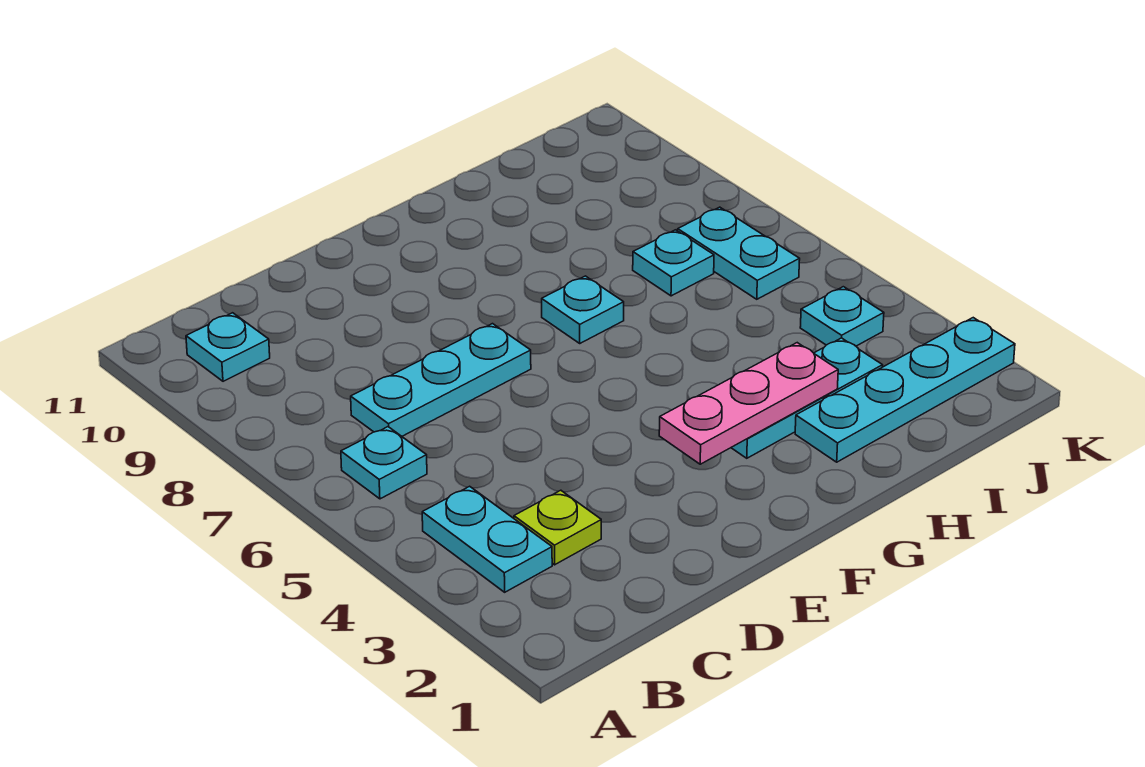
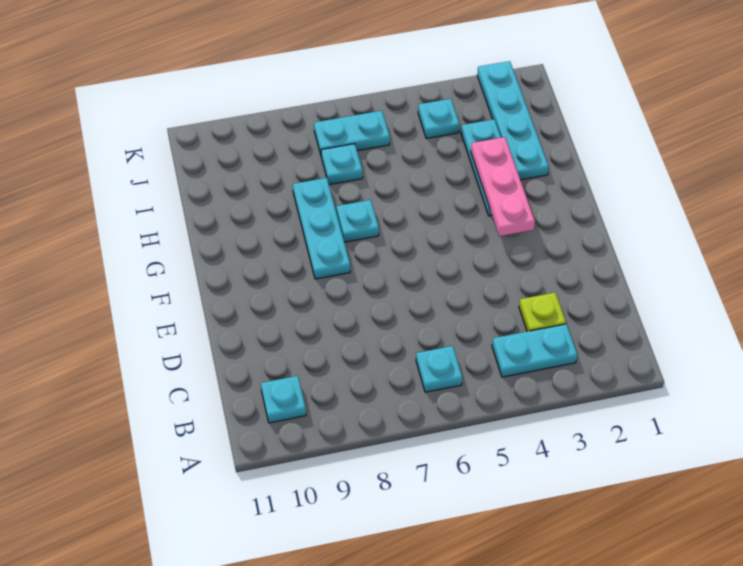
cyan plate C7:E7 level 1 -> cyan plate F8:H8 level 1

